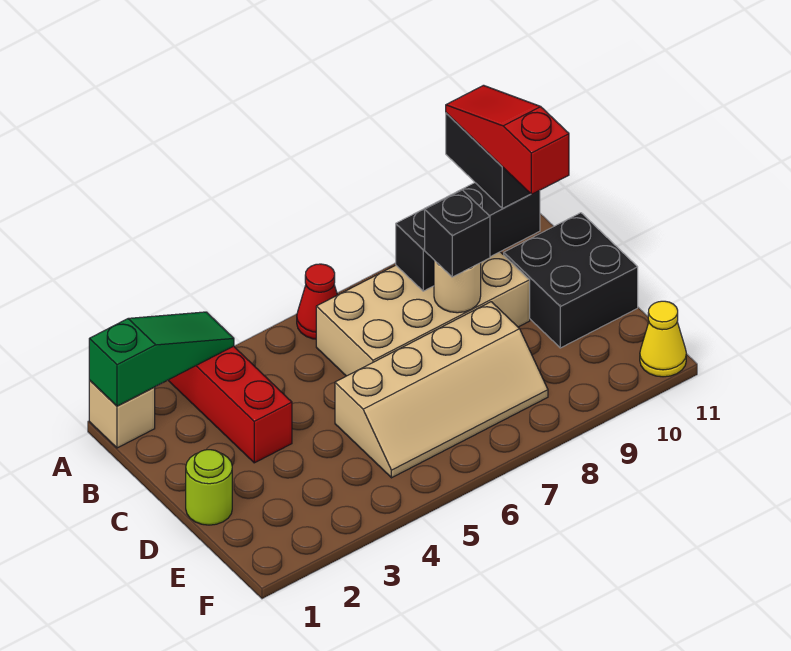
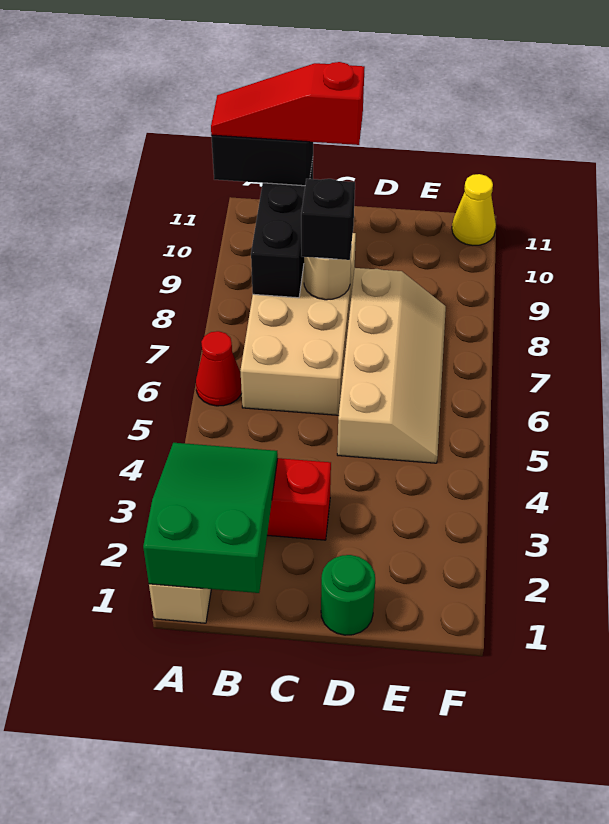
green slope A1:A3 level 2 top 1 -> green slope A1:B3 level 2 top 1
black brick C10:D11 level 1 -> none
lime round brick D1 level 1 -> green round brick D1 level 1

